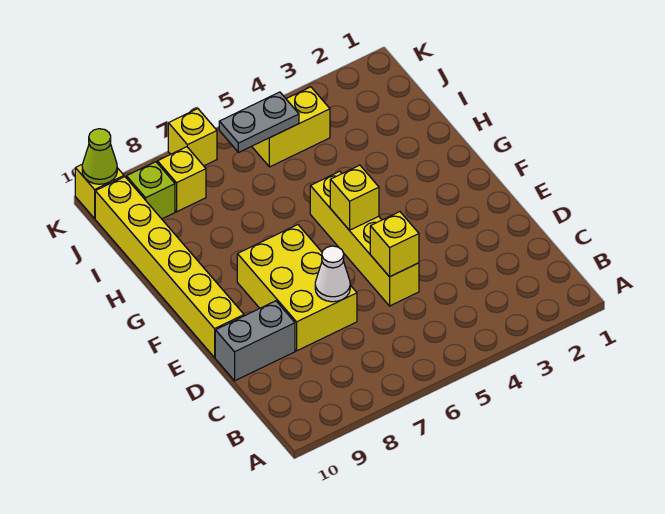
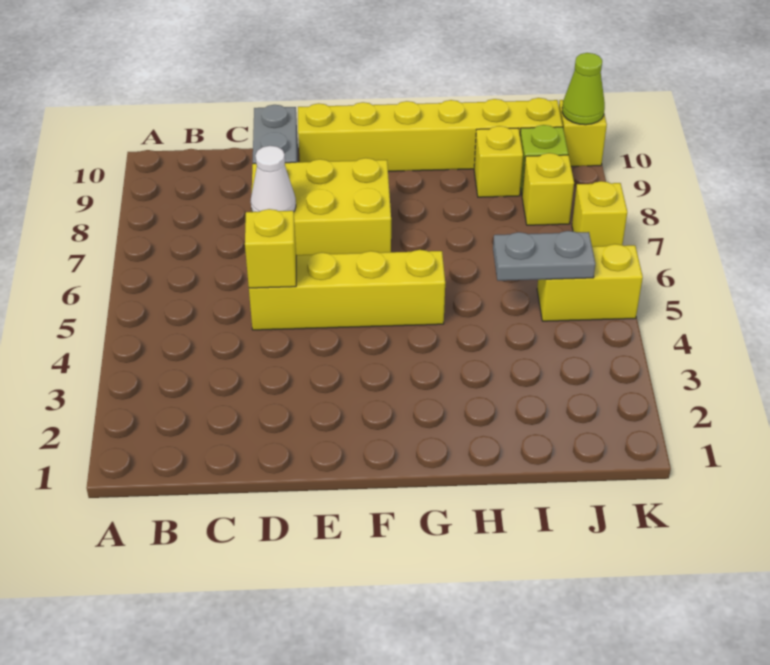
yellow brick F5 level 2 -> yellow brick I9 level 1
yellow brick J4:J5 level 1 -> yellow brick J5:K5 level 1
grey plate J5:J6 level 2 -> grey plate I5:J5 level 2

